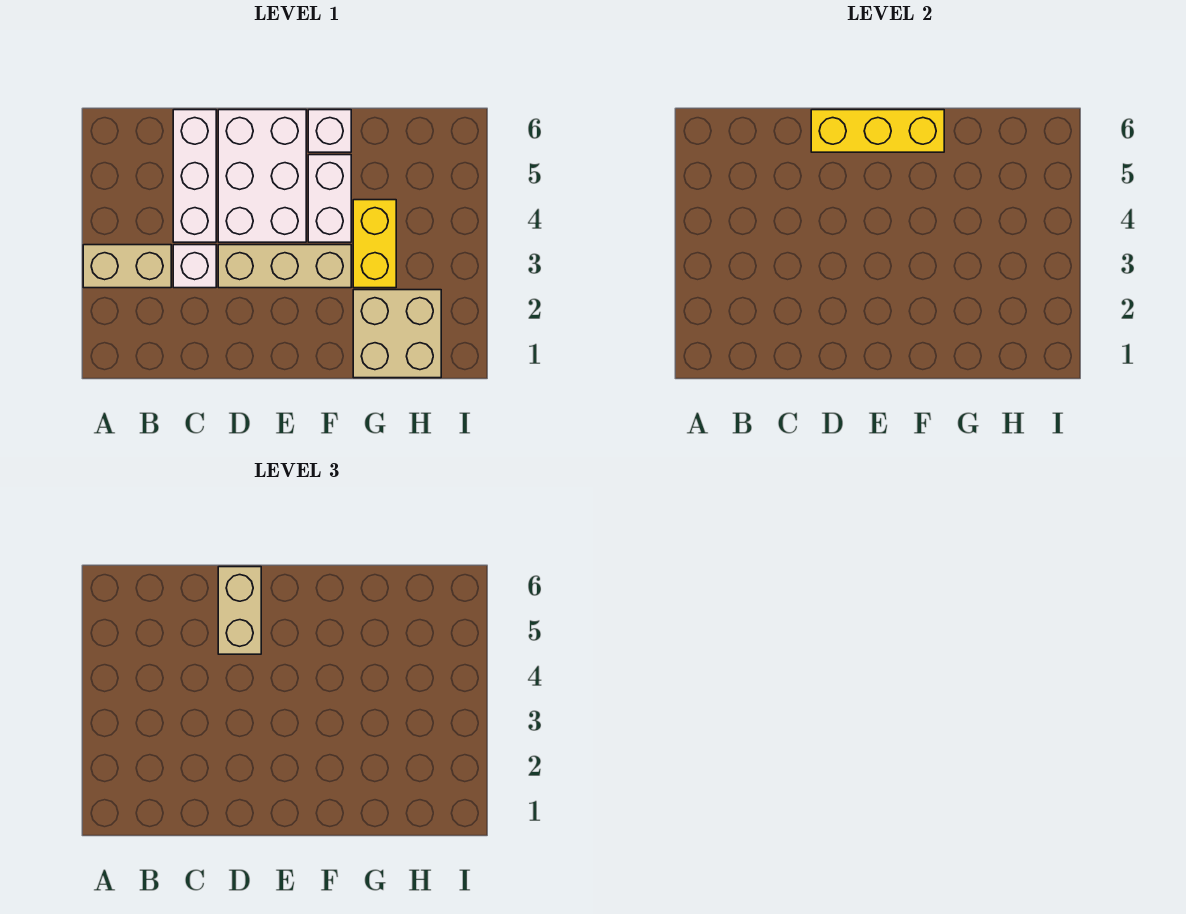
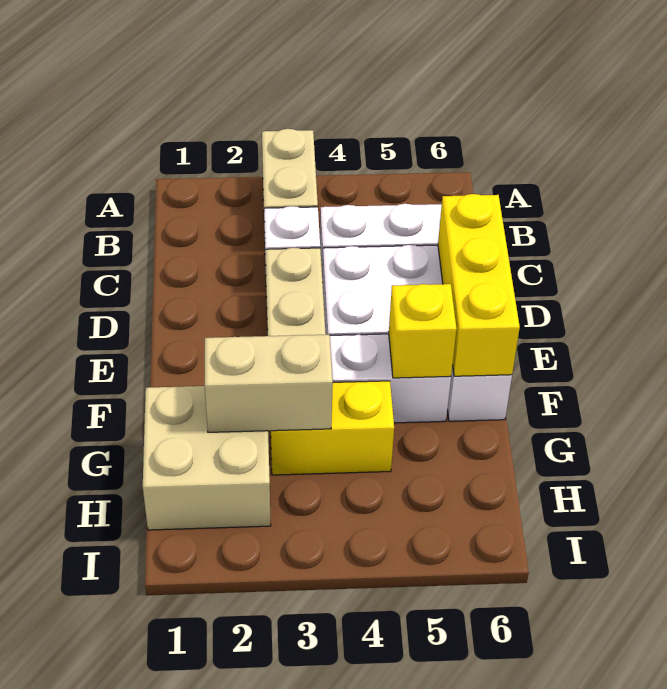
tan brick D5:D6 level 3 -> tan brick G2:G3 level 2
none -> yellow brick F5 level 2

